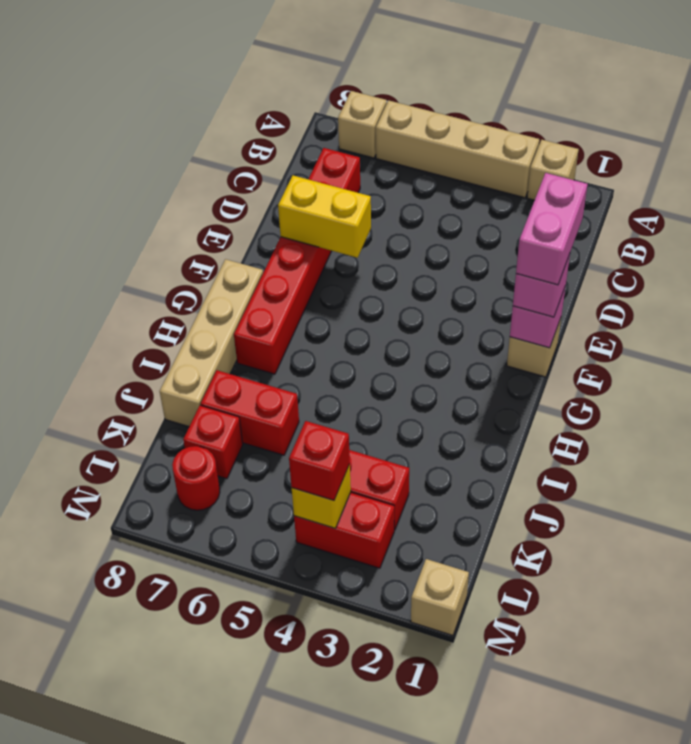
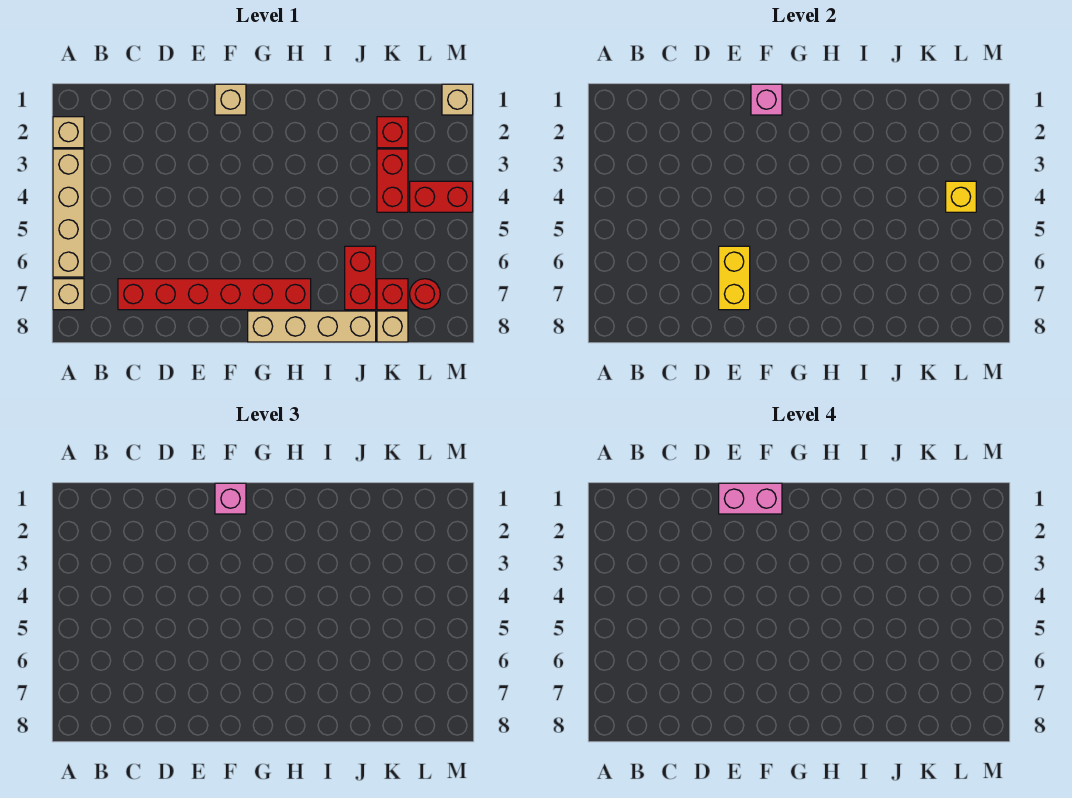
none -> tan brick K8 level 1
red brick L3:L4 level 1 -> red brick L4:M4 level 1
red brick L4 level 3 -> red brick K2 level 1

